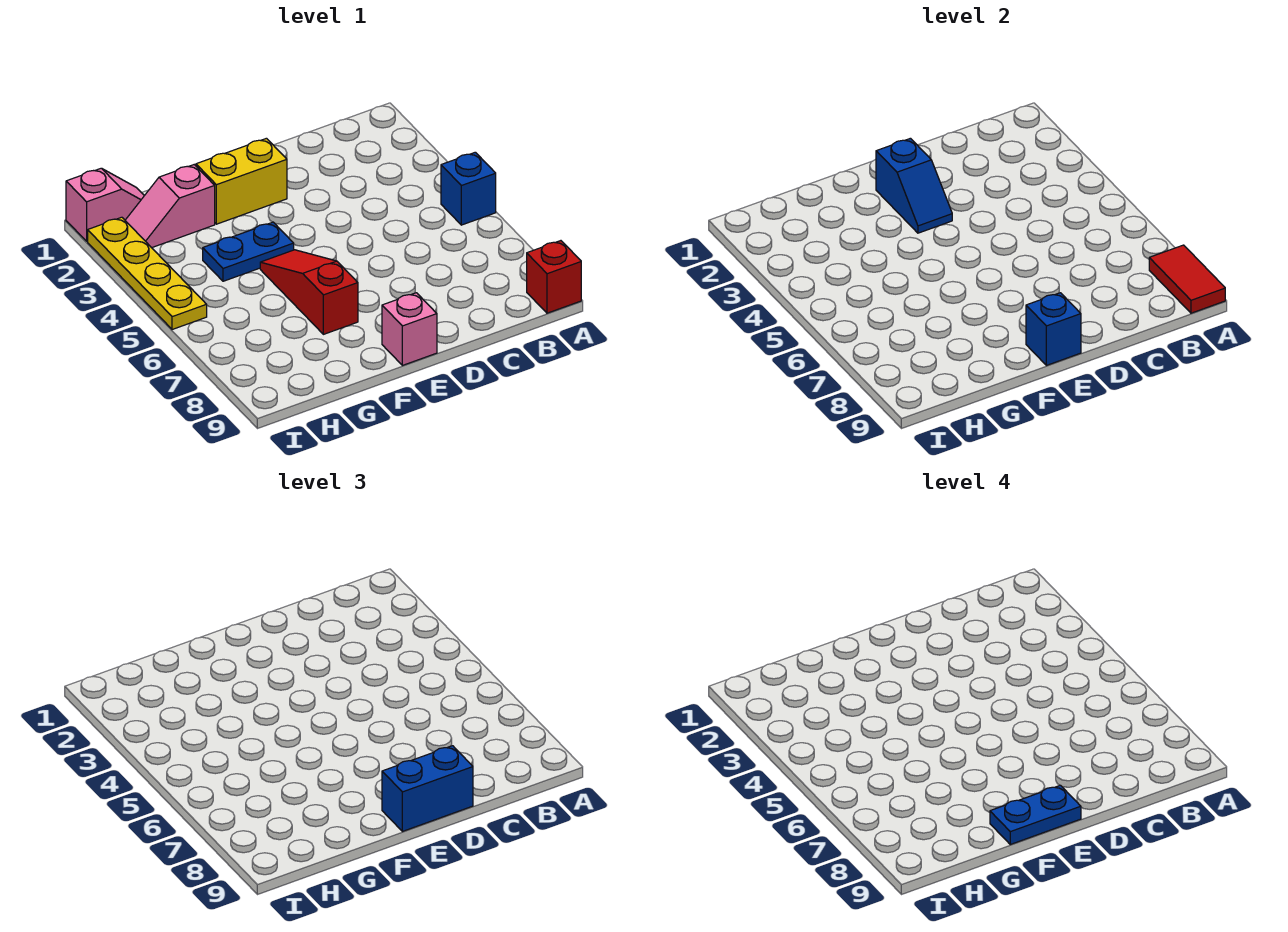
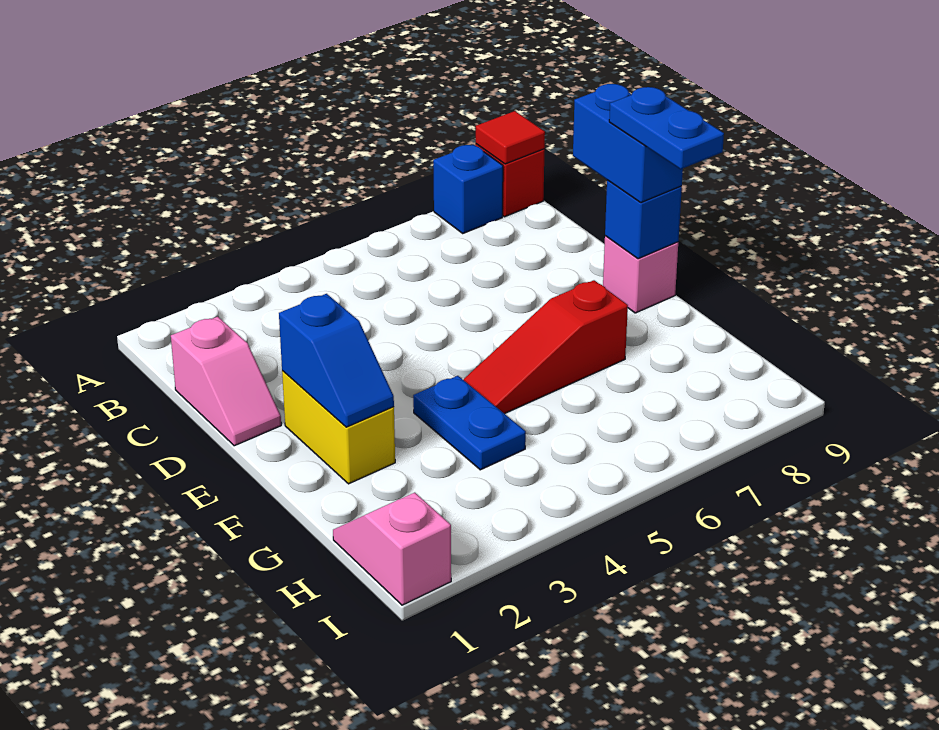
blue brick A5 level 1 -> blue brick A8 level 1
red tile A8:A9 level 2 -> red tile A9 level 2
blue slope E2:E3 level 2 top 2 -> blue slope E2:F2 level 2 top E
pink slope G2:H2 level 1 top G -> pink slope C1:D1 level 1 top C
yellow plate I2:I5 level 1 -> none

